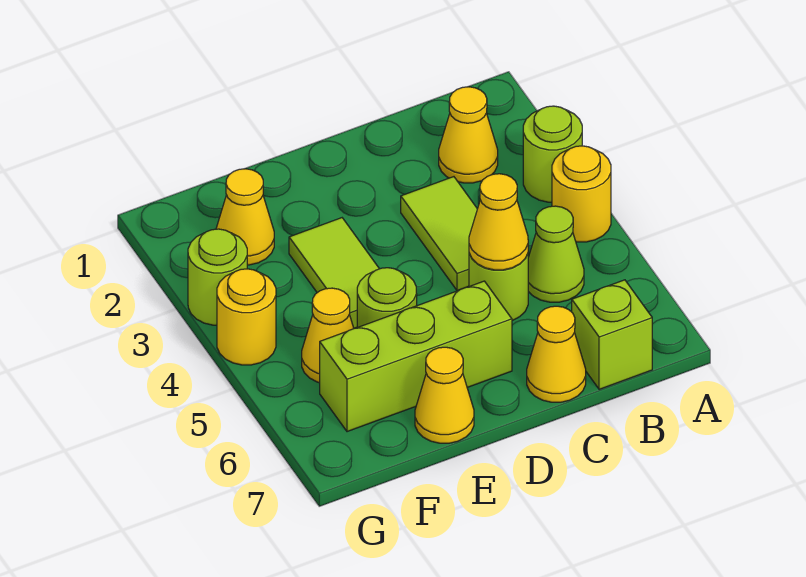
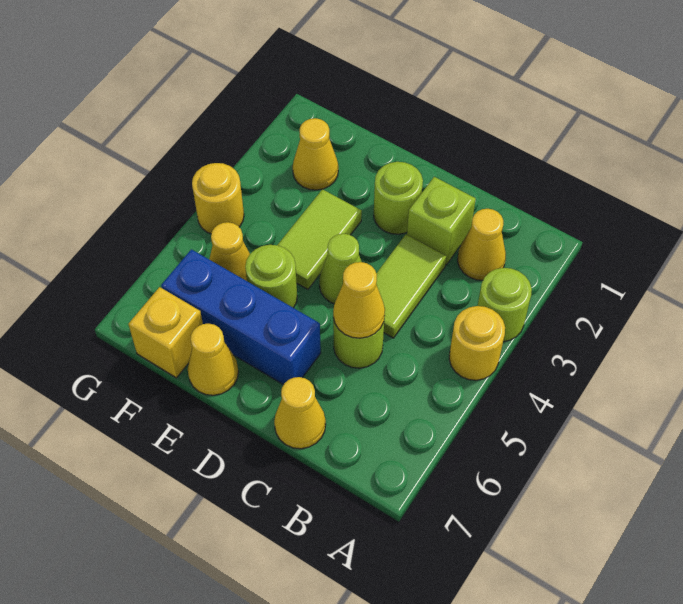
lime cone B5 level 1 -> lime cone D4 level 1
lime brick B7 level 1 -> lime brick C2 level 1
lime brick D6:F6 level 1 -> blue brick D6:F6 level 1
none -> yellow brick F7 level 1
lime round brick G3 level 1 -> lime round brick D2 level 1

